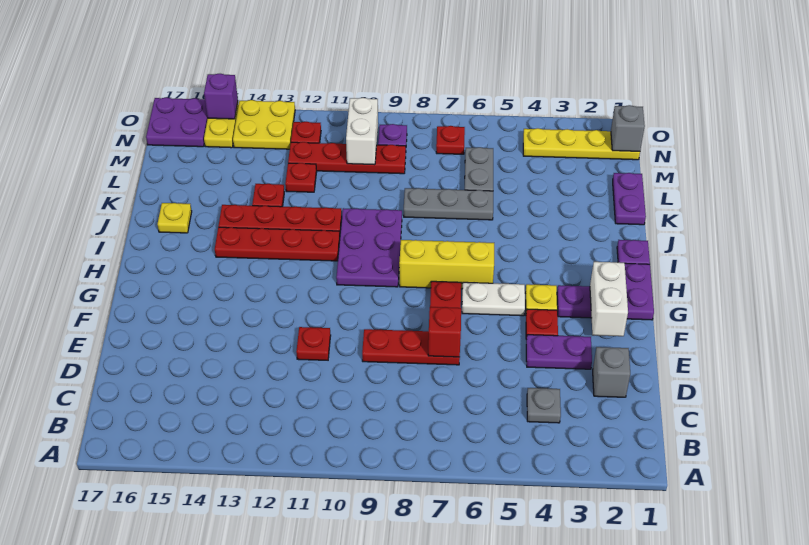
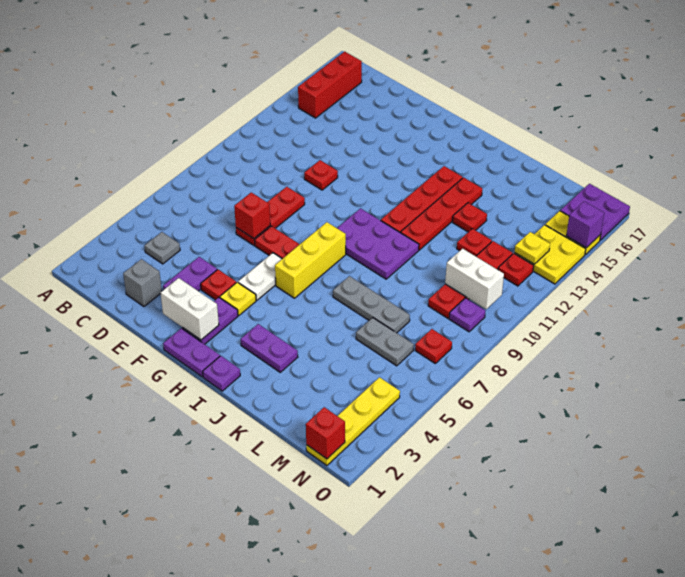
none -> red brick B14:B16 level 1
yellow plate J16 level 1 -> yellow plate N13 level 2
purple plate K1:L1 level 1 -> purple plate I3:J3 level 1
grey plate K6:K8 level 1 -> grey plate J7:L7 level 1
grey brick N1 level 2 -> red brick N1 level 2

